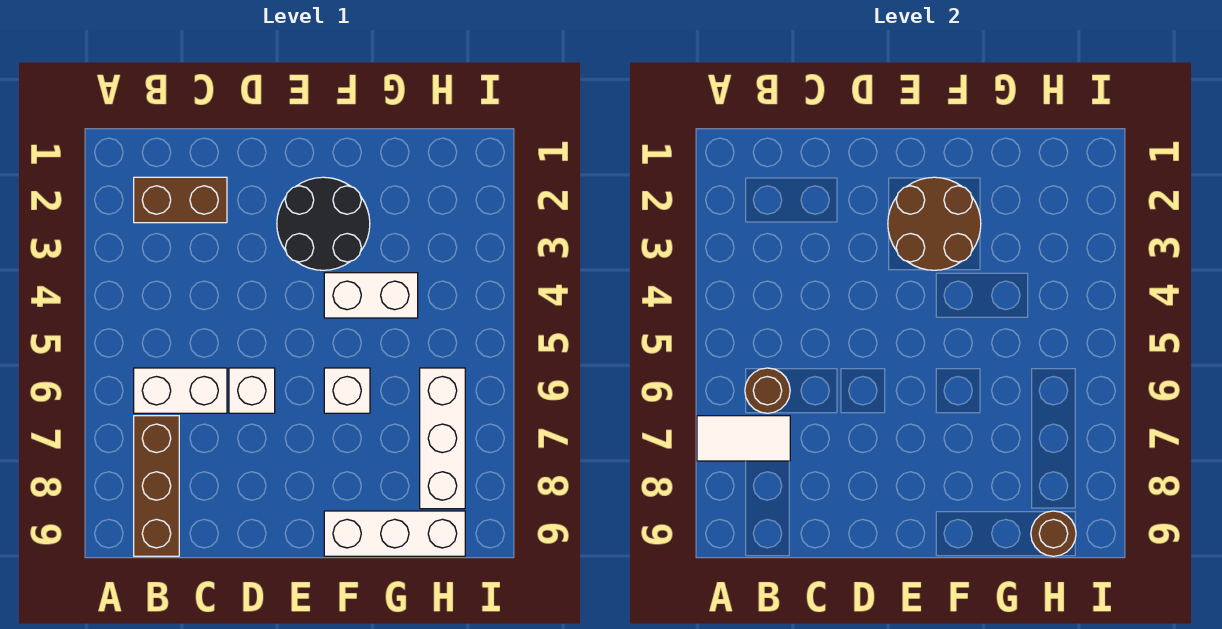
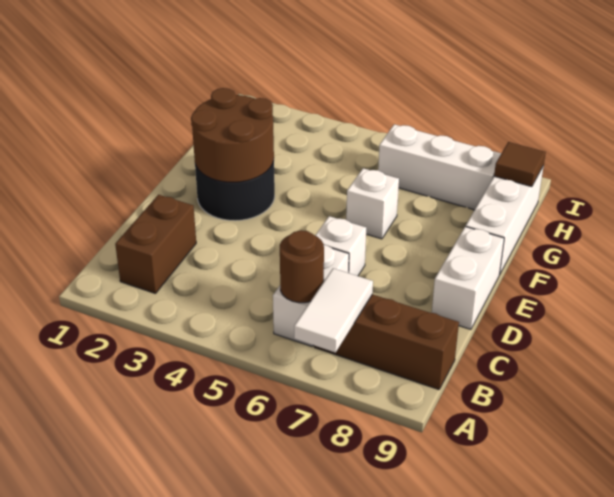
white brick F4:G4 level 1 -> white brick D9:E9 level 1
brown round brick H9 level 2 -> brown tile H9 level 2

